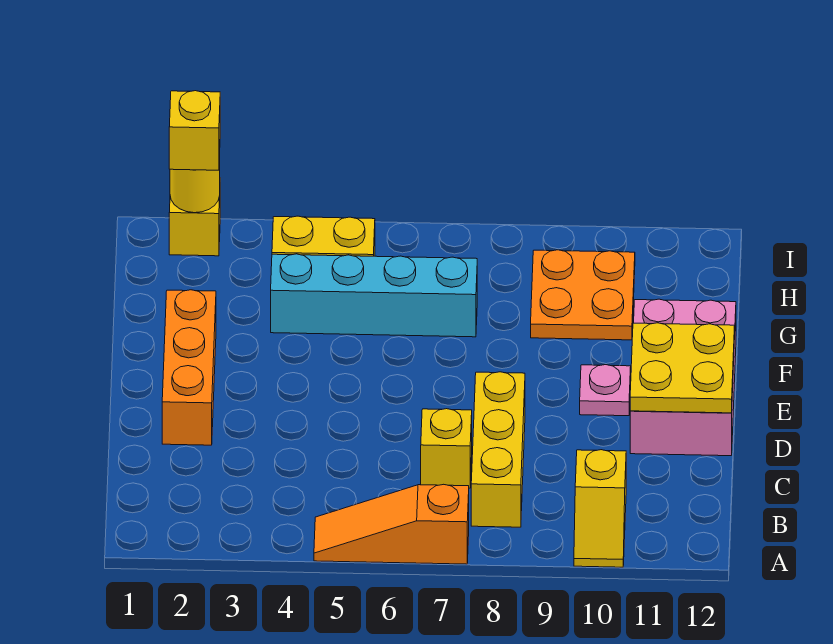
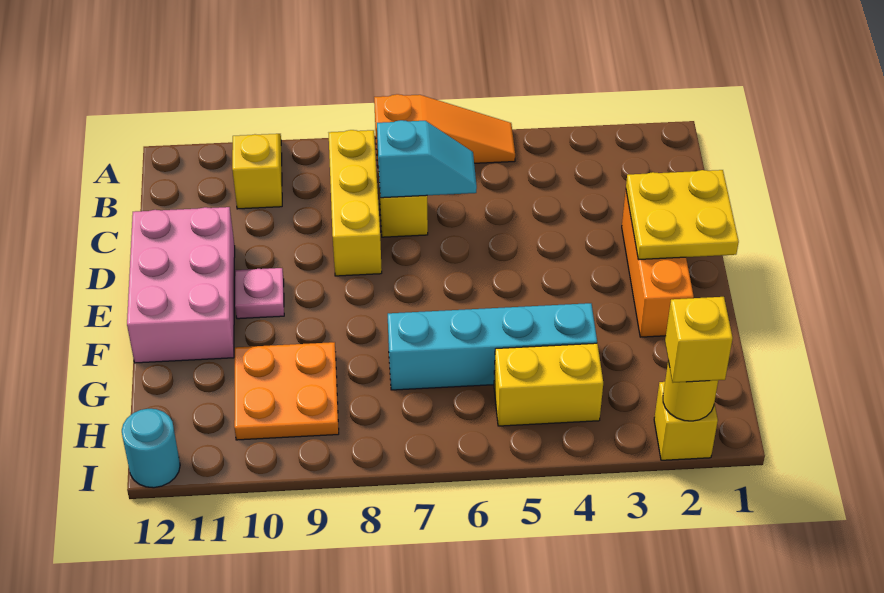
none -> cyan slope C6:C7 level 2 top 7
yellow plate D11:E12 level 2 -> yellow plate D1:E2 level 2
none -> cyan round brick I12 level 1

